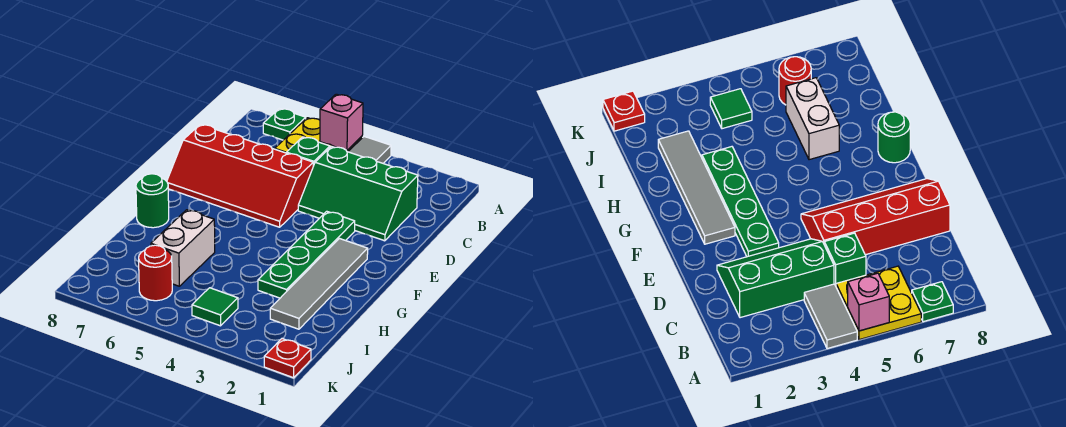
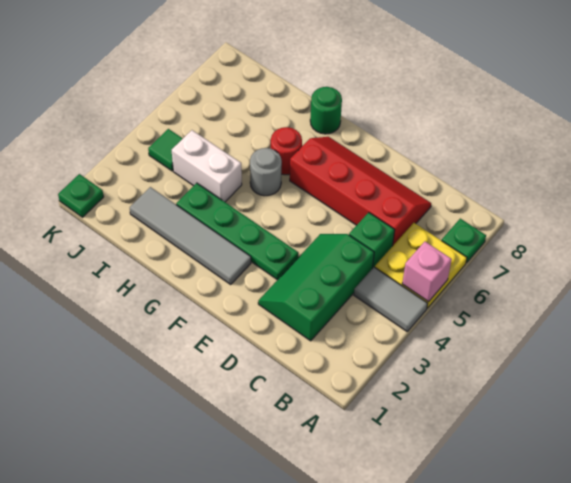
red slope D5:E8 level 1 top D -> red slope C6:F7 level 1 top 6
none -> grey round brick G5 level 1
white brick H6:I6 level 1 -> white brick H4:I4 level 1
red round brick J6 level 1 -> red round brick G6 level 1
red plate K1 level 1 -> green plate K1 level 1

